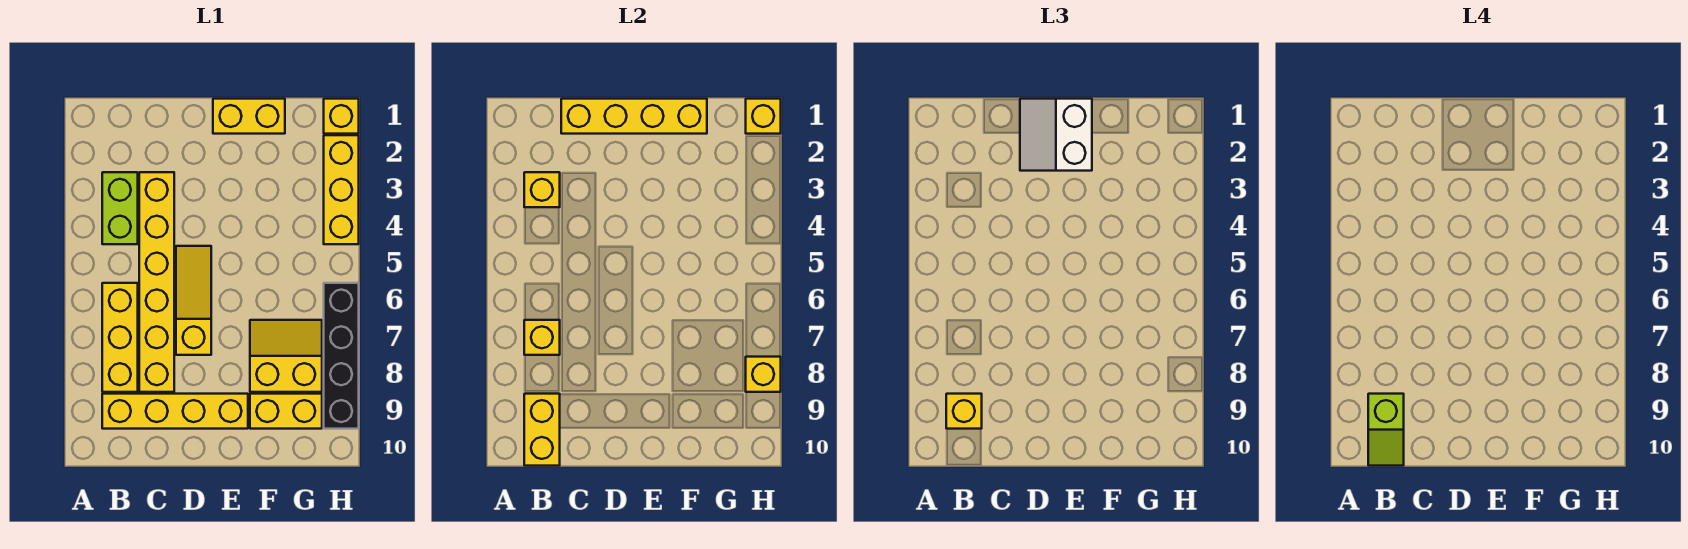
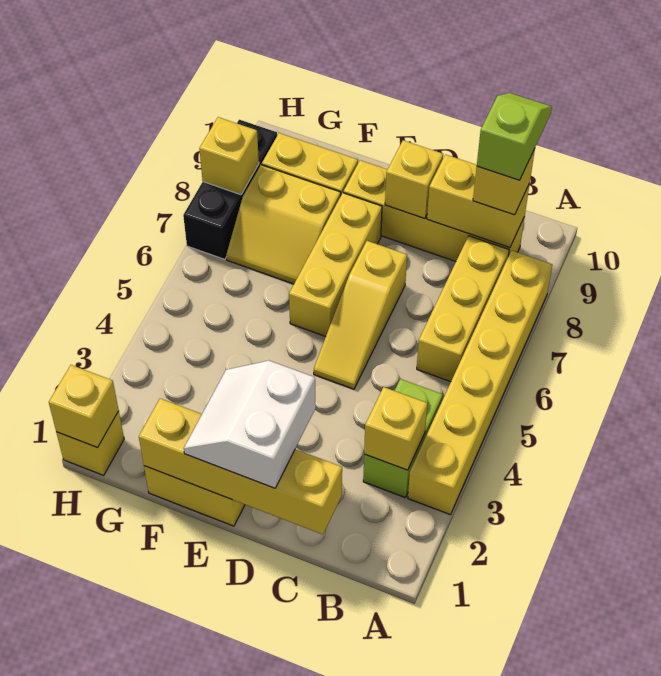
yellow brick B7 level 2 -> yellow brick D9 level 2
yellow brick B9:B10 level 2 -> yellow brick B9:C9 level 2
yellow brick C3:C8 level 1 -> yellow brick A3:A8 level 1
white slope D1:E2 level 3 top E -> white slope D1:E2 level 3 top D
yellow brick H2:H4 level 1 -> yellow brick E6:E8 level 1
black brick H6:H9 level 1 -> black brick H7:H9 level 1

